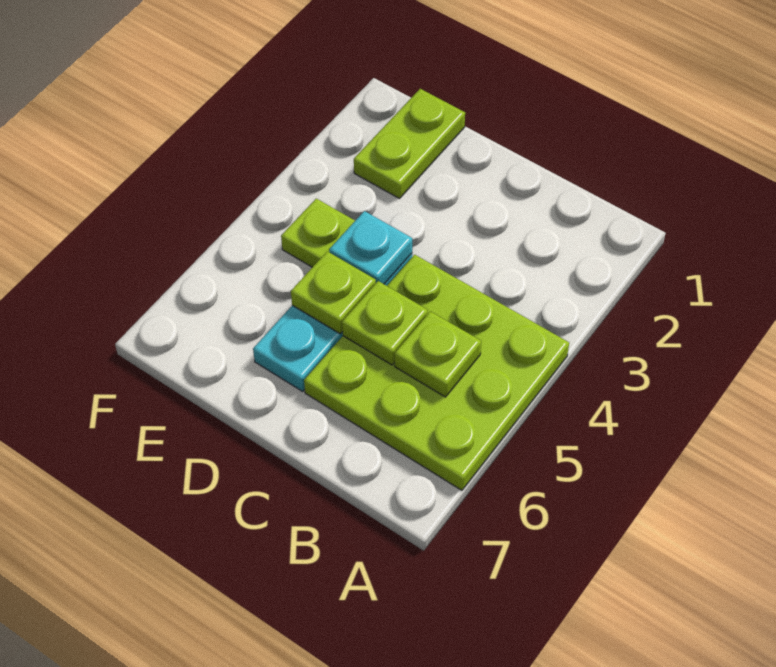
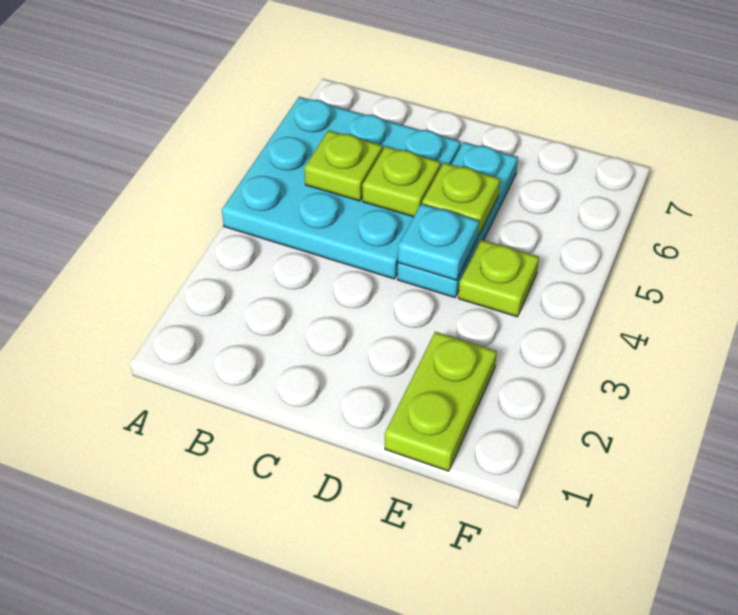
lime plate A4:C6 level 1 -> cyan plate A4:C6 level 1

